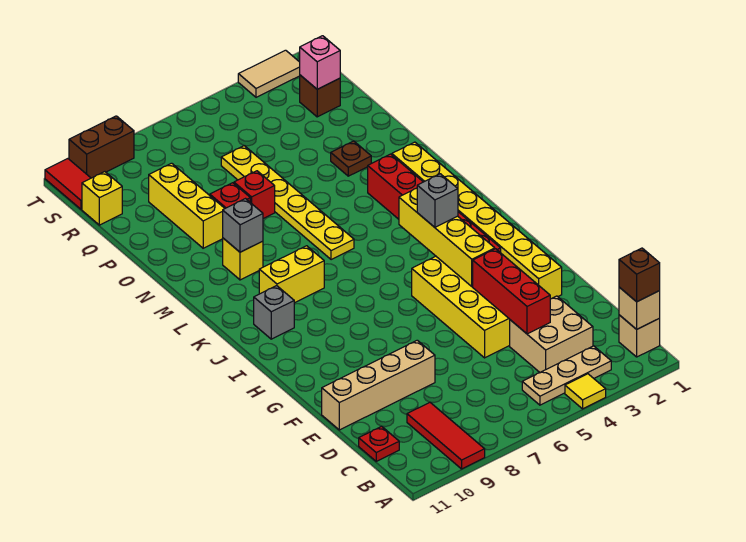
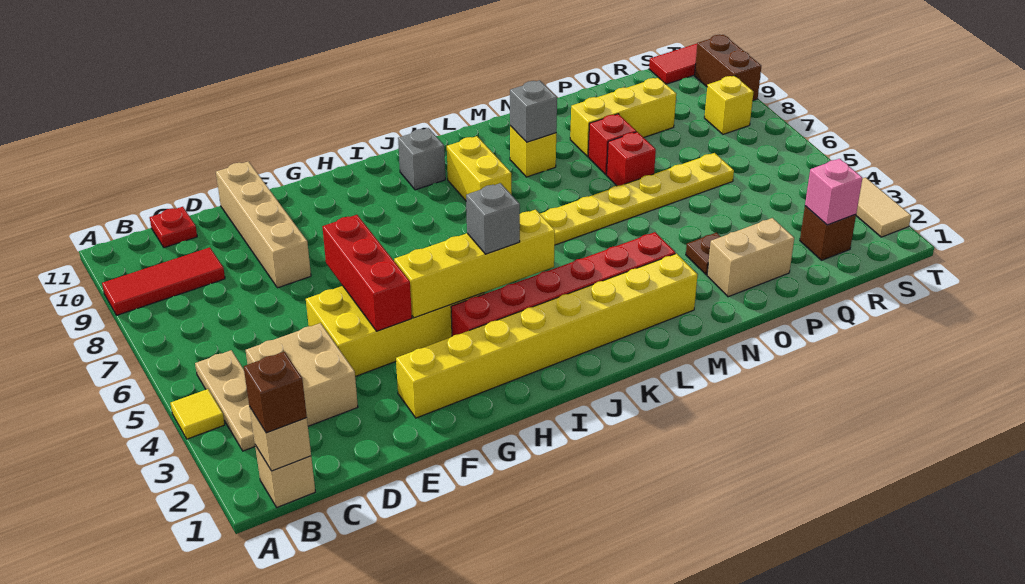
red brick D4:F4 level 2 -> red brick F4:F6 level 2
none -> tan brick O2:P2 level 1
yellow brick R11 level 1 -> yellow brick S8 level 1

